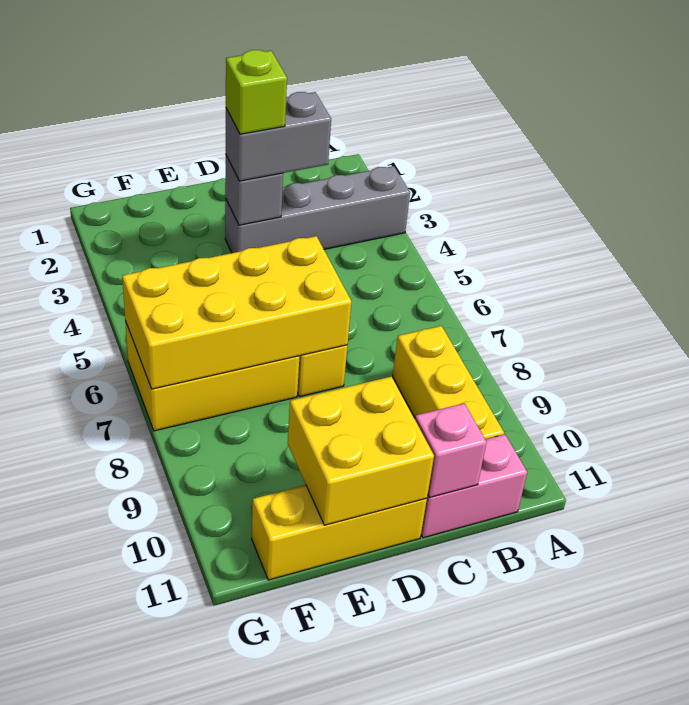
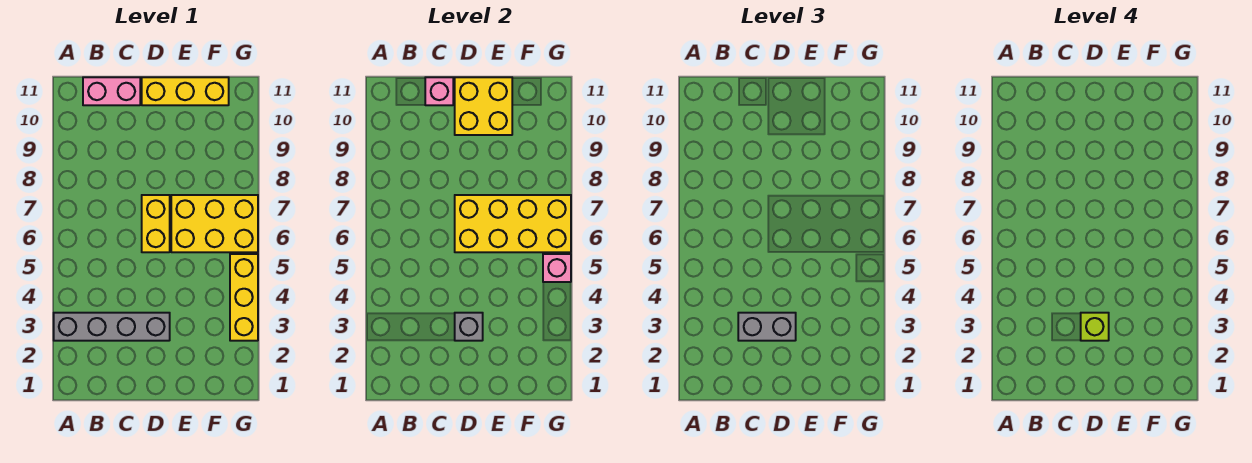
yellow brick B8:B10 level 1 -> yellow brick G3:G5 level 1
none -> pink brick G5 level 2

